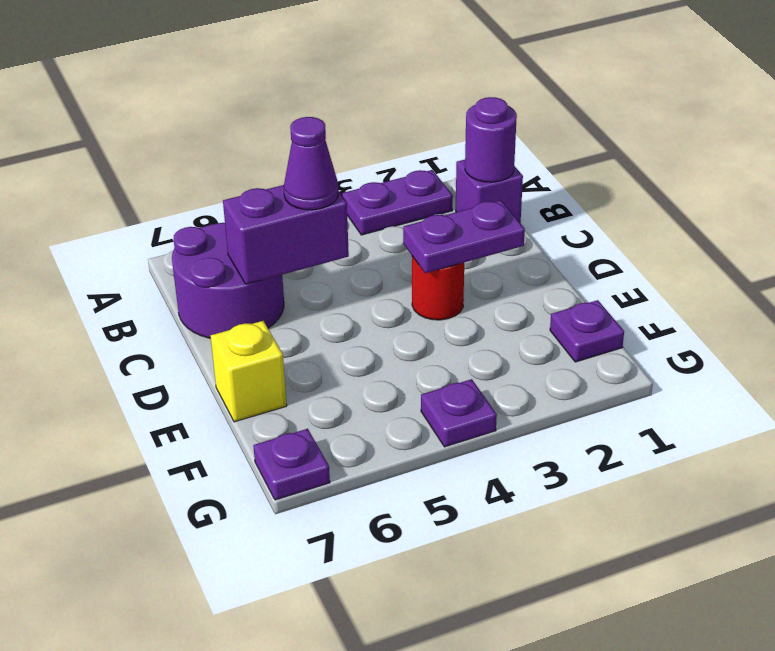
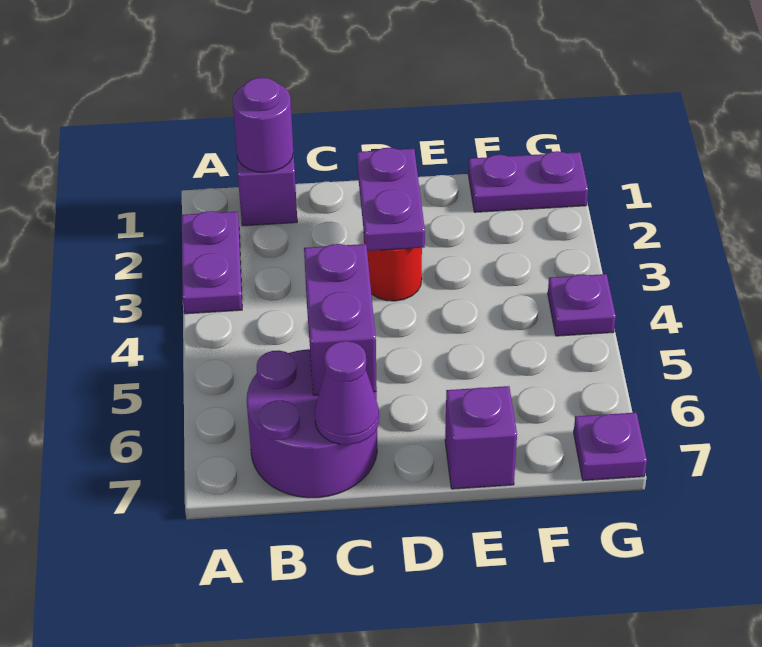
purple cone C5 level 3 -> purple cone C7 level 2
yellow brick E7 level 1 -> purple brick E7 level 1
purple plate F1 level 1 -> purple plate F1:G1 level 1

